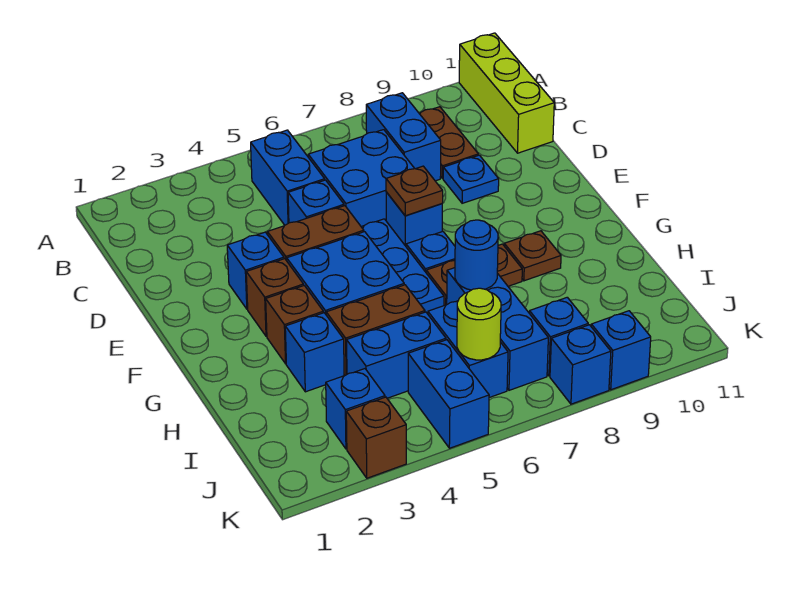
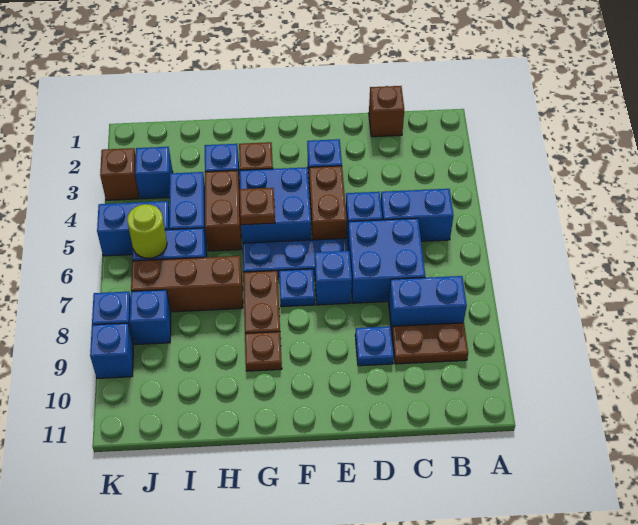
lime brick A11:C11 level 1 -> none
brown plate E7 level 2 -> brown plate G5 level 2
brown brick F3 level 1 -> brown brick C1 level 1
blue brick H7:J7 level 1 -> brown brick H7:J7 level 1
blue round brick H7 level 2 -> none

